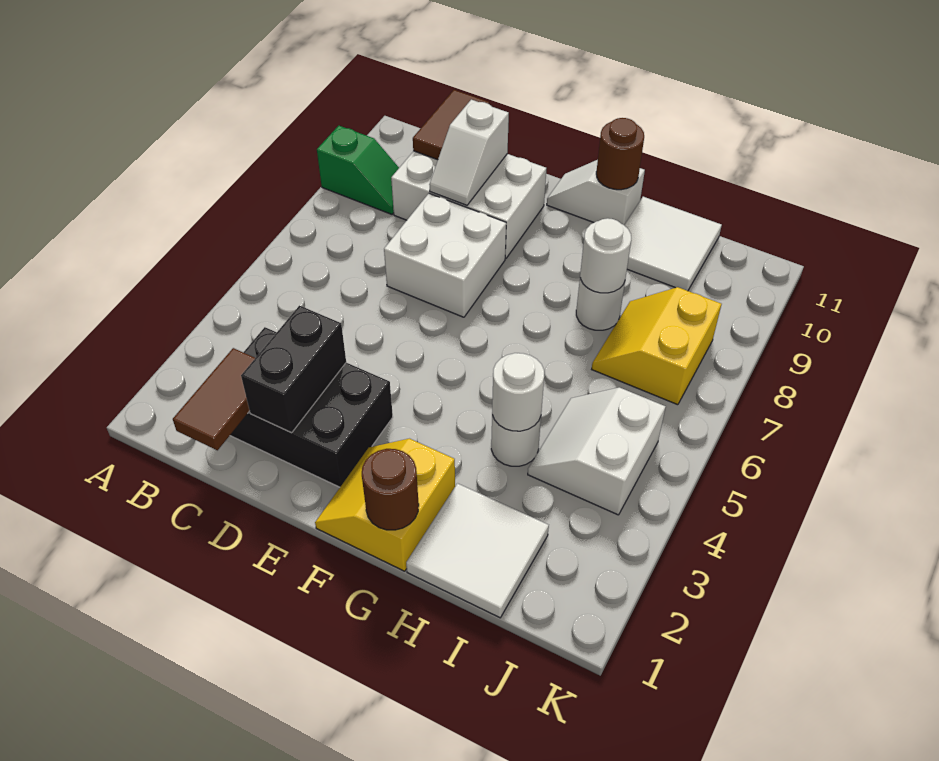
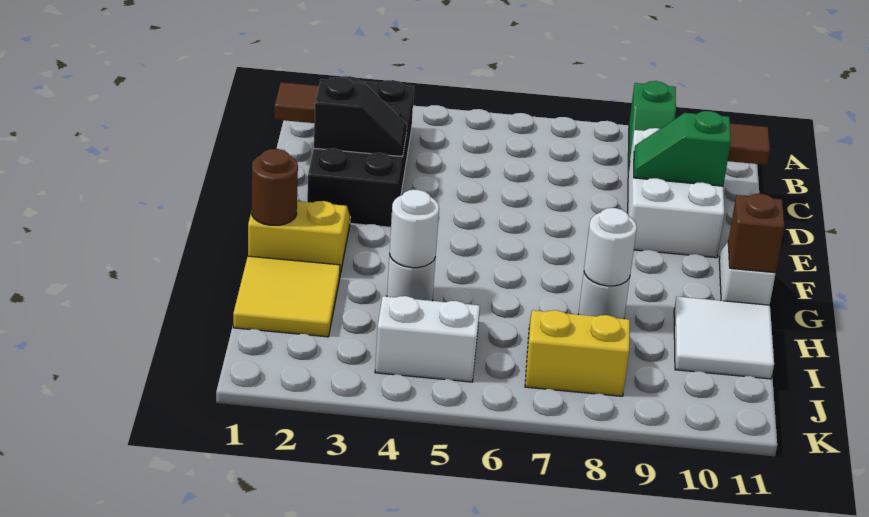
black brick C2:E3 level 1 -> black brick B2:E3 level 1
black brick D2:D3 level 2 -> black slope D2:D3 level 2 top 2
white brick D7:E8 level 1 -> none
white slope D9:D10 level 2 top 10 -> green slope D9:D10 level 2 top 10
brown round brick G11 level 2 -> brown brick G11 level 2
white tile H1:I2 level 1 -> yellow tile H1:I2 level 1

